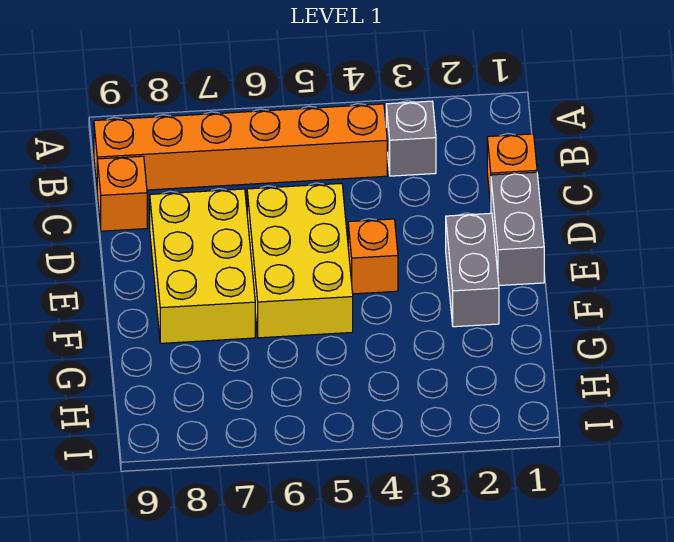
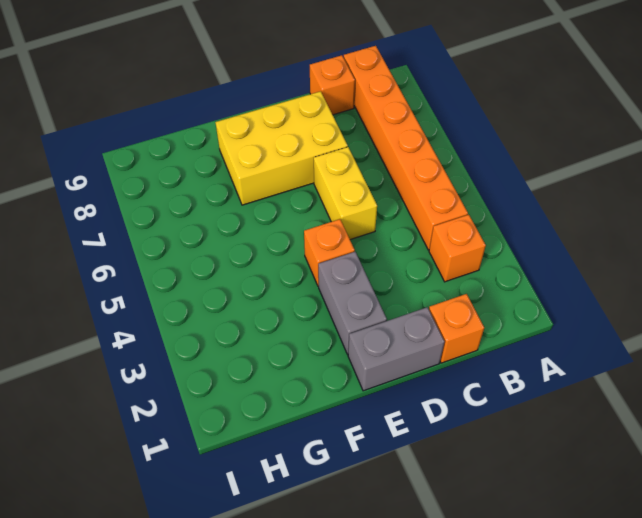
grey brick B3 level 1 -> orange brick B3 level 1
yellow brick D5:F6 level 1 -> yellow brick D5:D6 level 1
grey brick E2:F2 level 1 -> grey brick E2:E3 level 1

